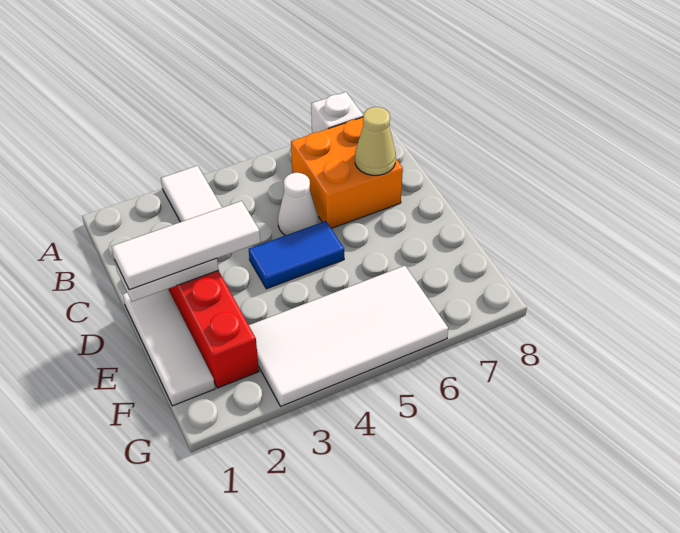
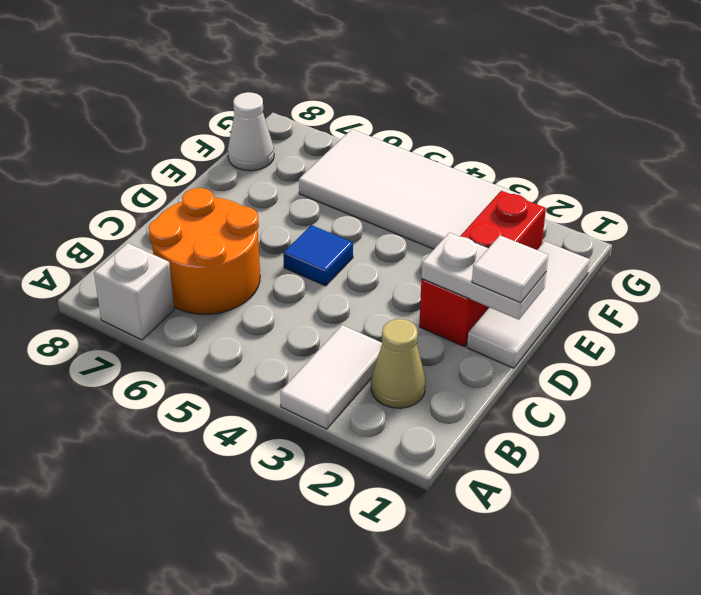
orange brick B6:C7 level 1 -> orange round brick B6:C7 level 1
white cone C5 level 1 -> white cone F8 level 1
tan cone C7 level 2 -> tan cone B2 level 1
white tile D1:D3 level 3 -> white tile D1 level 3
blue tile D4:D5 level 1 -> blue tile D5 level 1

